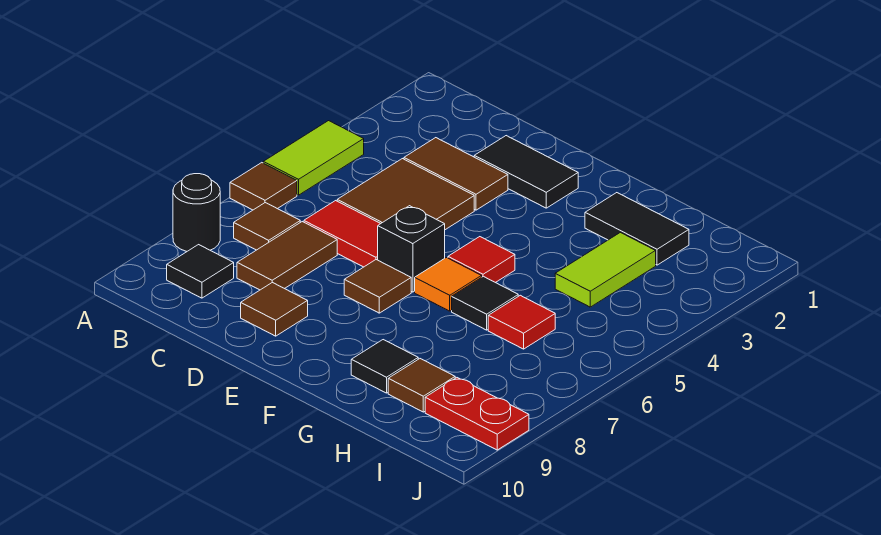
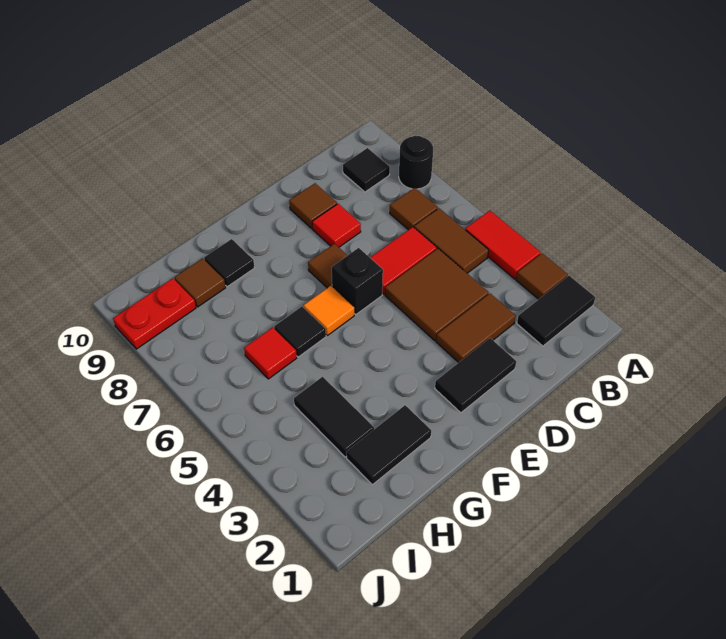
none -> black tile A2:B2 level 1
lime tile A4:A5 level 1 -> red tile A4:A5 level 1
brown tile A6 level 1 -> brown tile A3 level 1
brown tile C7:C8 level 1 -> brown tile B5:B6 level 1
red tile F5 level 1 -> red tile D8 level 1
lime tile H3:H4 level 1 -> black tile H3:H4 level 1

